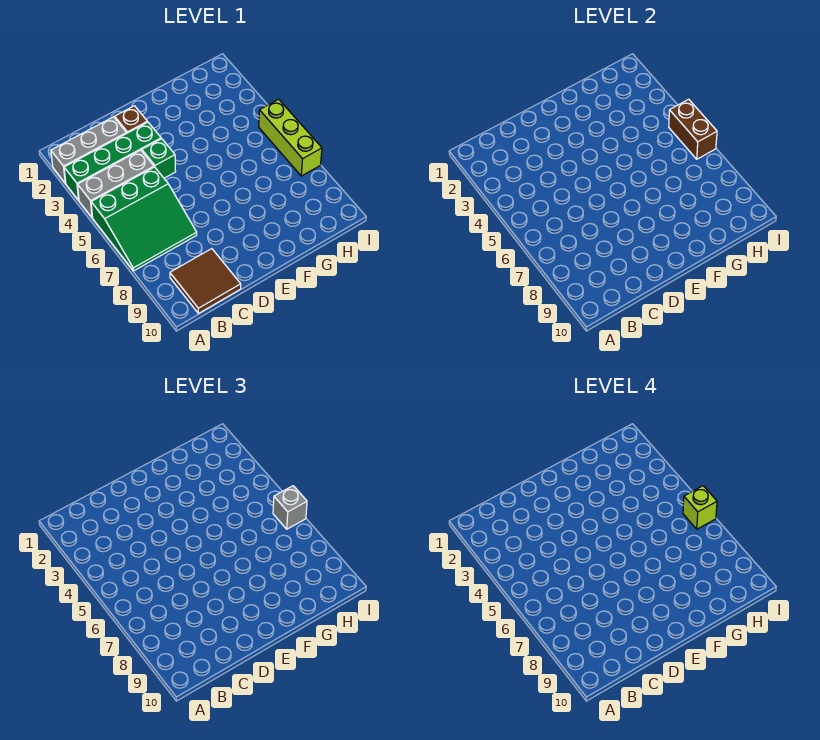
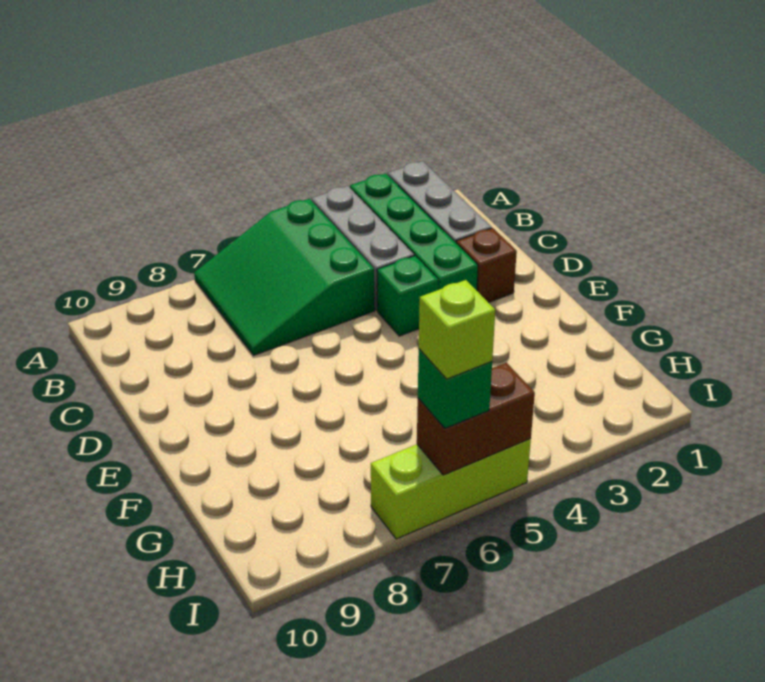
brown tile B9:C10 level 1 -> none
grey brick I6 level 3 -> green brick I6 level 3

